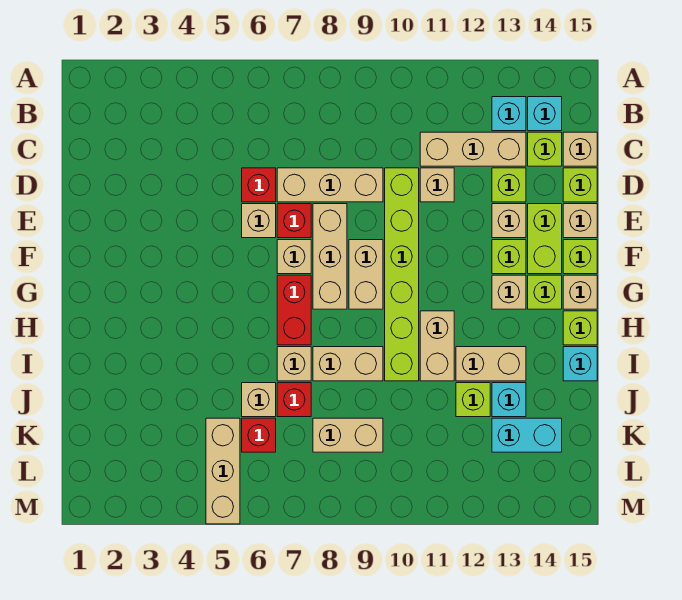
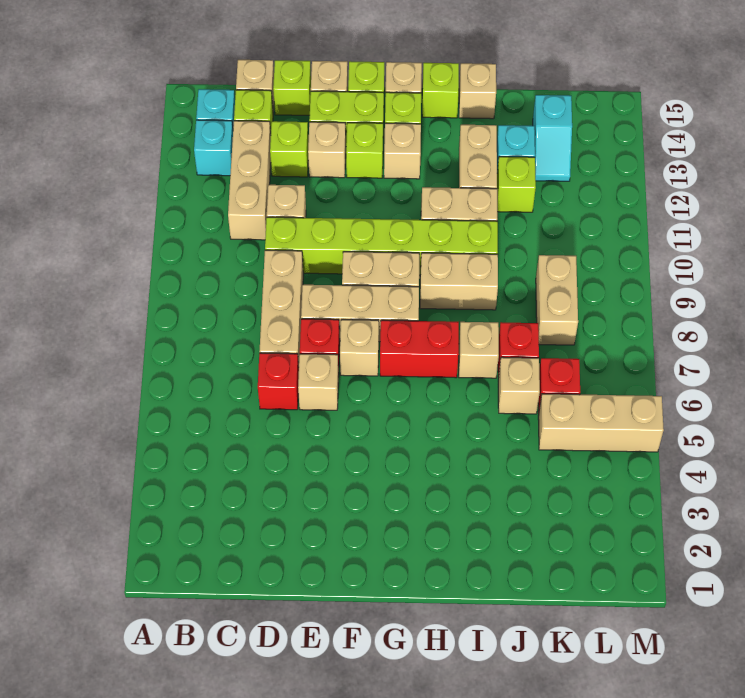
tan brick I8:I9 level 1 -> tan brick H9:I9 level 1
cyan brick I15 level 1 -> tan brick I15 level 1
cyan brick K13:K14 level 1 -> cyan slope K13:K14 level 1 top 14

